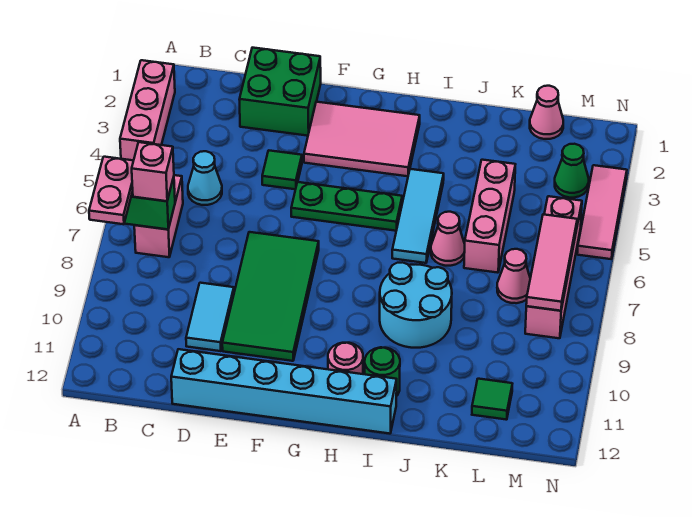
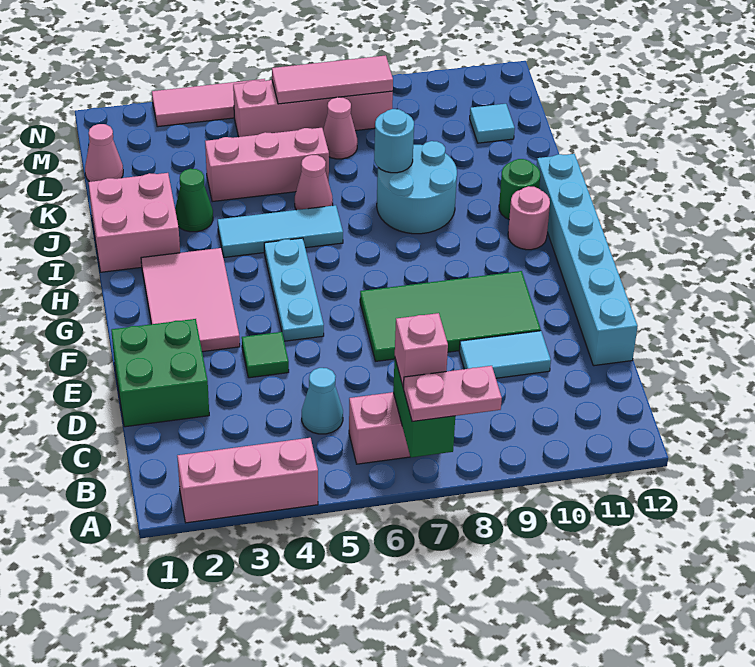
green plate F5:H5 level 1 -> cyan plate F5:H5 level 1
none -> pink brick I1:J2 level 1
none -> cyan round brick J8 level 2
green tile L11 level 1 -> cyan tile L11 level 1
green cone M3 level 1 -> green cone J3 level 1

